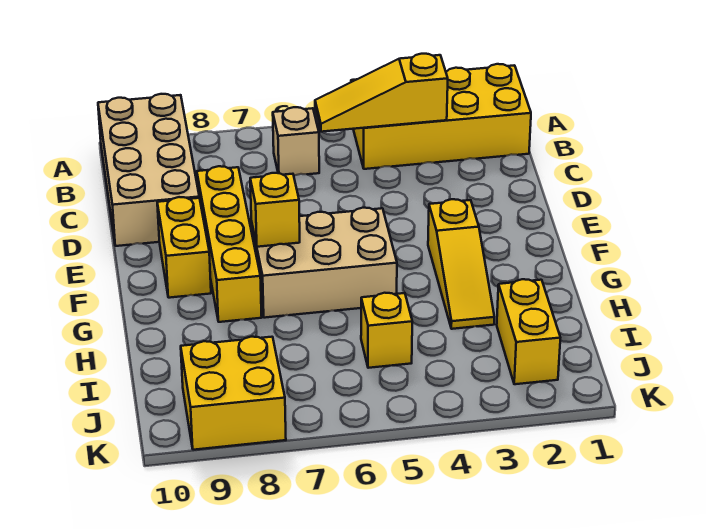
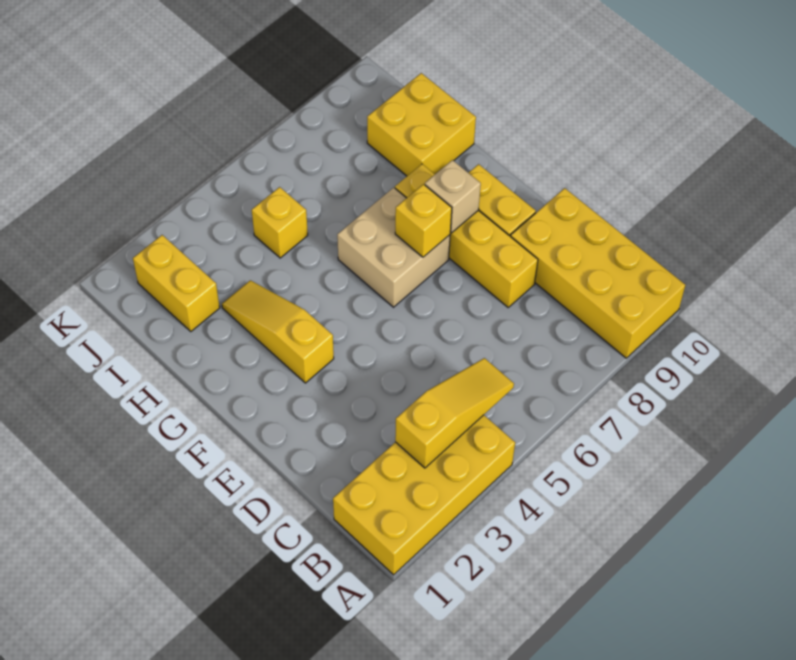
tan brick A9:D10 level 1 -> yellow brick A9:D10 level 1
tan brick B6 level 1 -> tan brick F8 level 2
tan brick F5:G7 level 1 -> tan brick F6:G7 level 1
yellow brick J8:K9 level 1 -> yellow brick H9:I10 level 1

